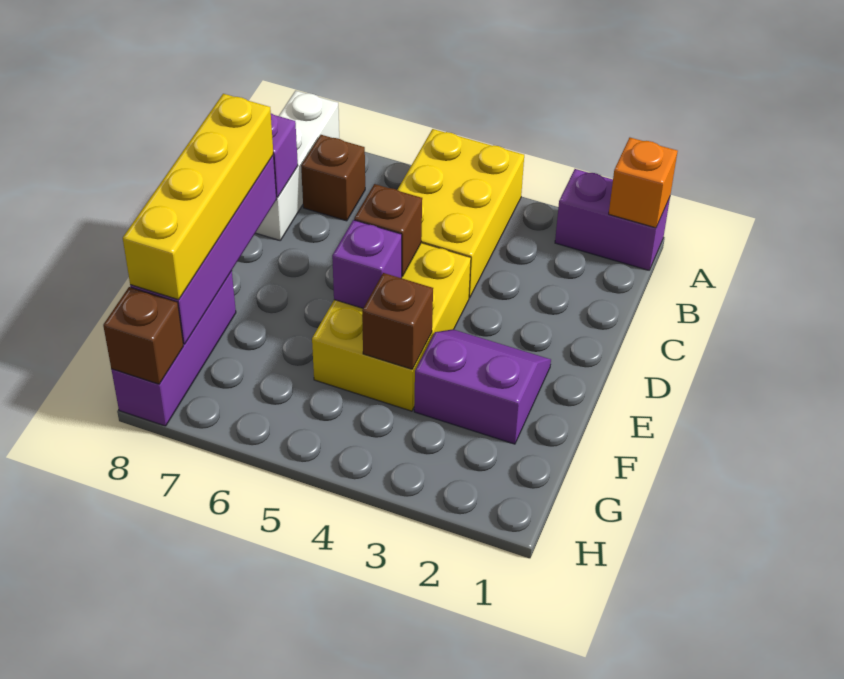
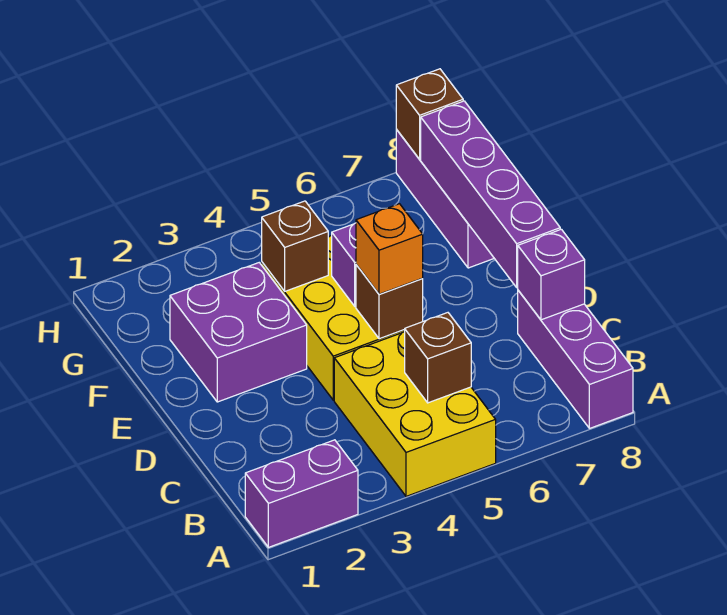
orange brick A1 level 2 -> orange brick D5 level 3
white brick A8:C8 level 1 -> purple brick A8:C8 level 1
brown brick B7 level 1 -> brown brick B5 level 2
yellow brick D8:G8 level 3 -> none
purple slope E2:F3 level 1 top F -> purple brick E2:F3 level 1

